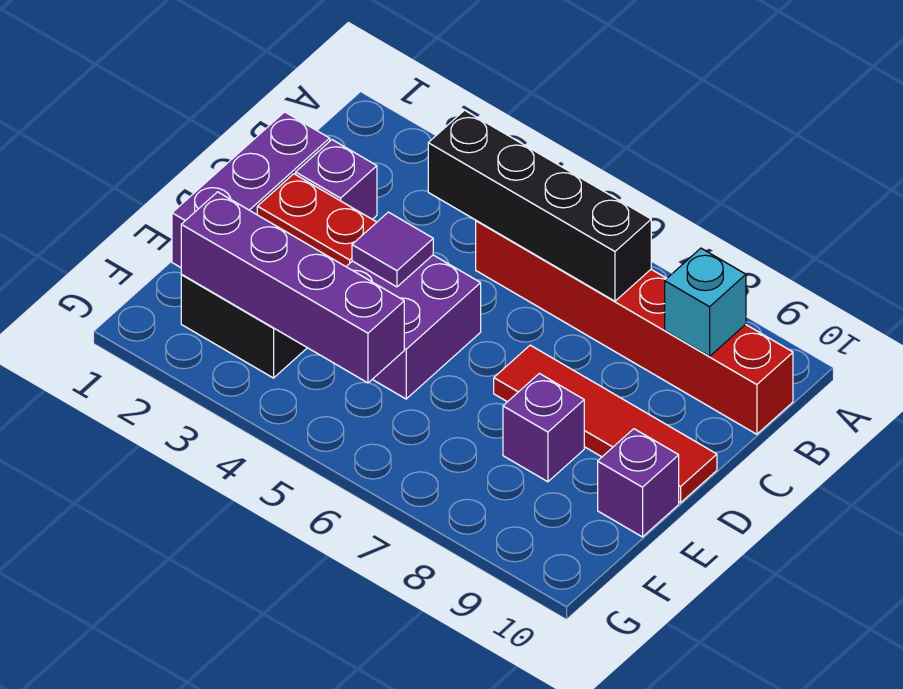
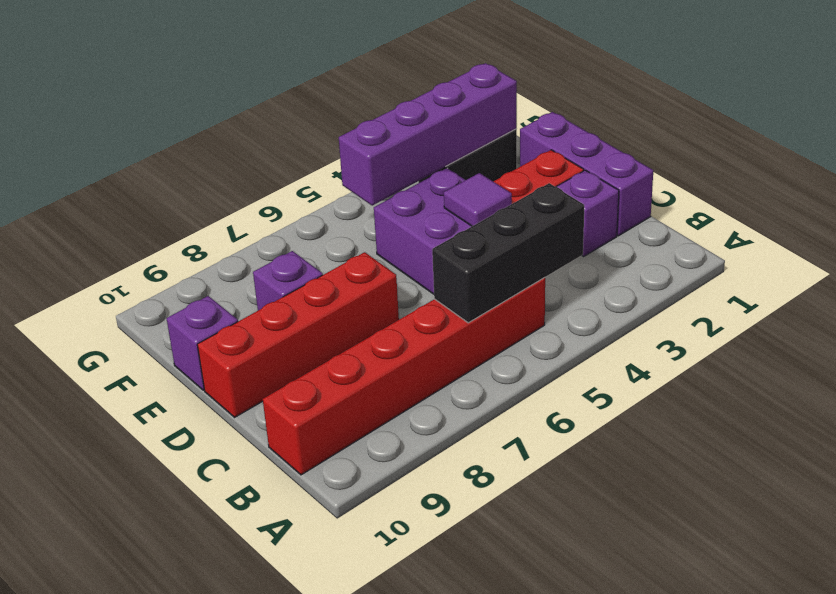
black brick B4:B7 level 2 -> black brick B4:B6 level 2
cyan brick B9 level 2 -> none
red tile D7:D10 level 1 -> red brick D7:D10 level 1

